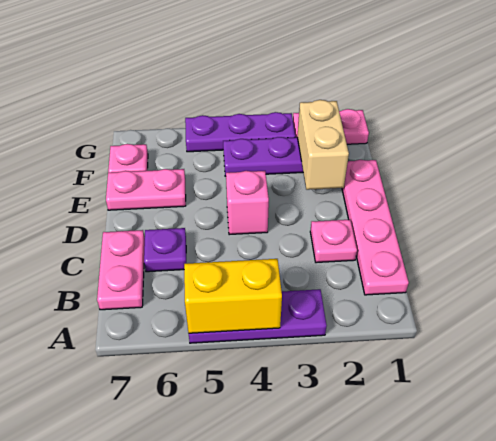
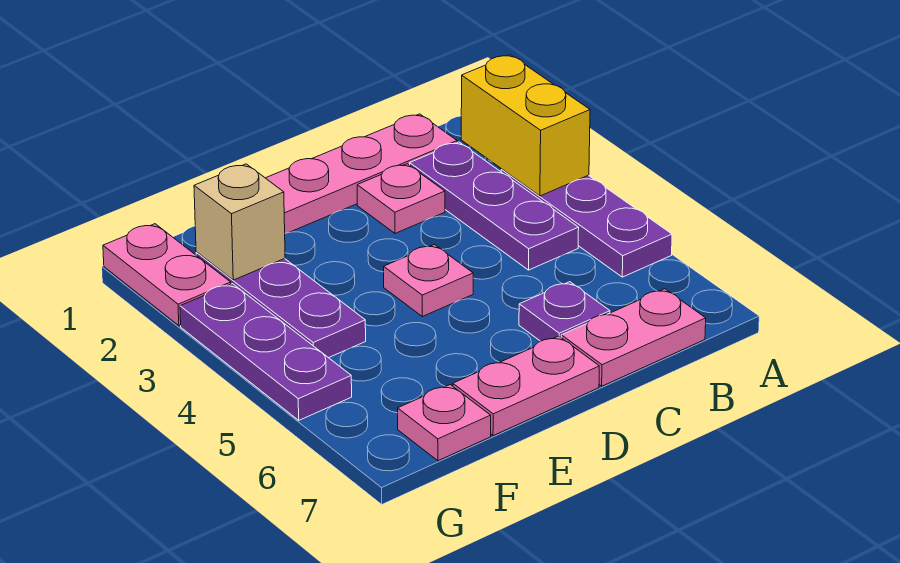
yellow brick A4:A5 level 2 -> yellow brick A2:A3 level 2
none -> purple plate B2:B4 level 1
pink brick D4 level 1 -> pink plate D4 level 1
tan brick E2:F2 level 2 -> tan brick F2 level 2
pink plate E6:E7 level 1 -> pink plate D7:E7 level 1

